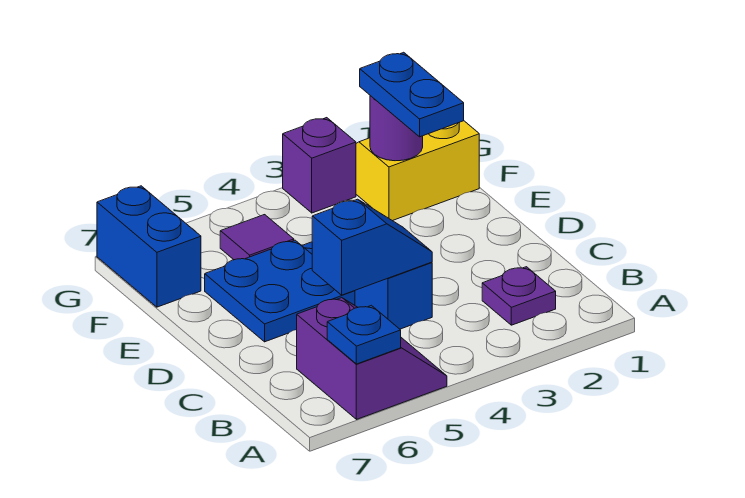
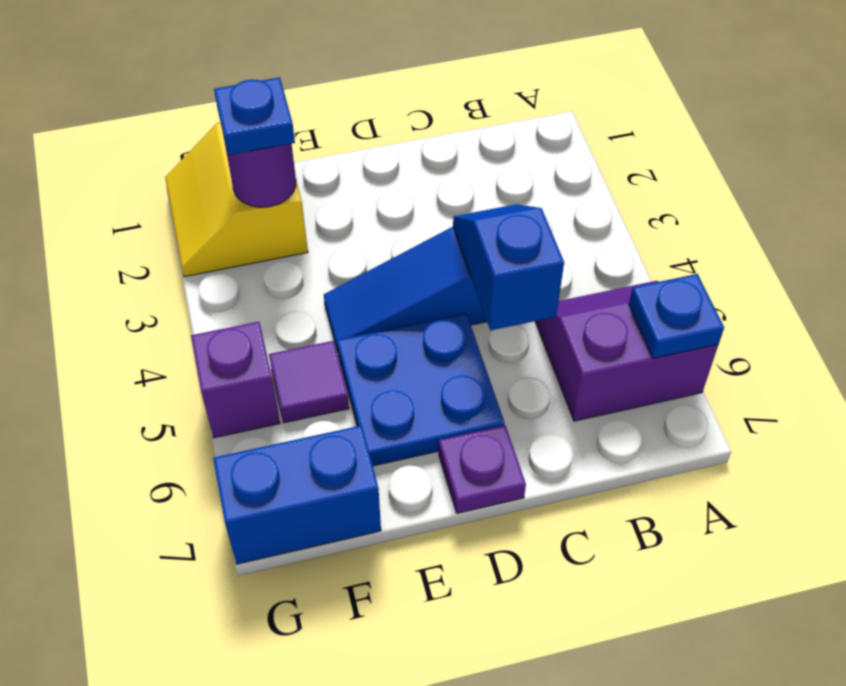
purple plate B2 level 1 -> purple plate D7 level 1
blue plate E2:F2 level 3 -> blue plate F2 level 3
purple brick G3 level 1 -> purple brick G5 level 1

